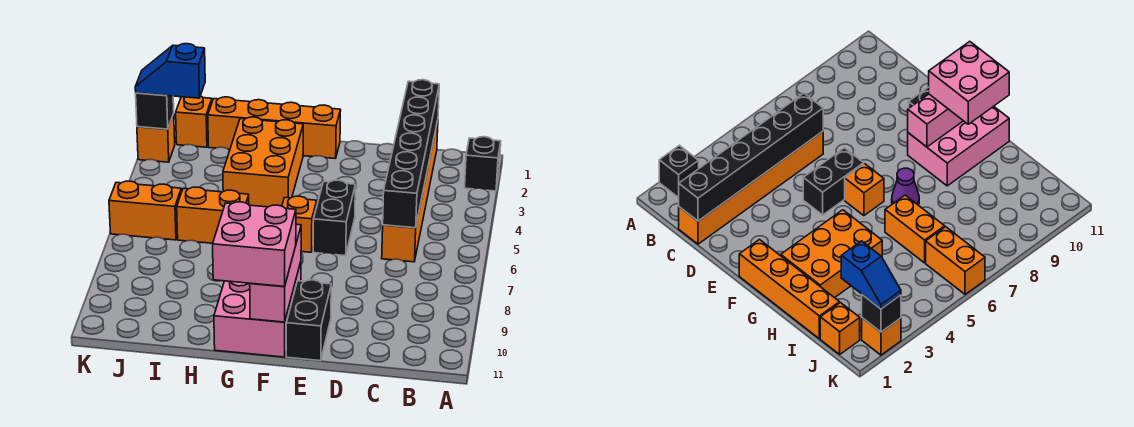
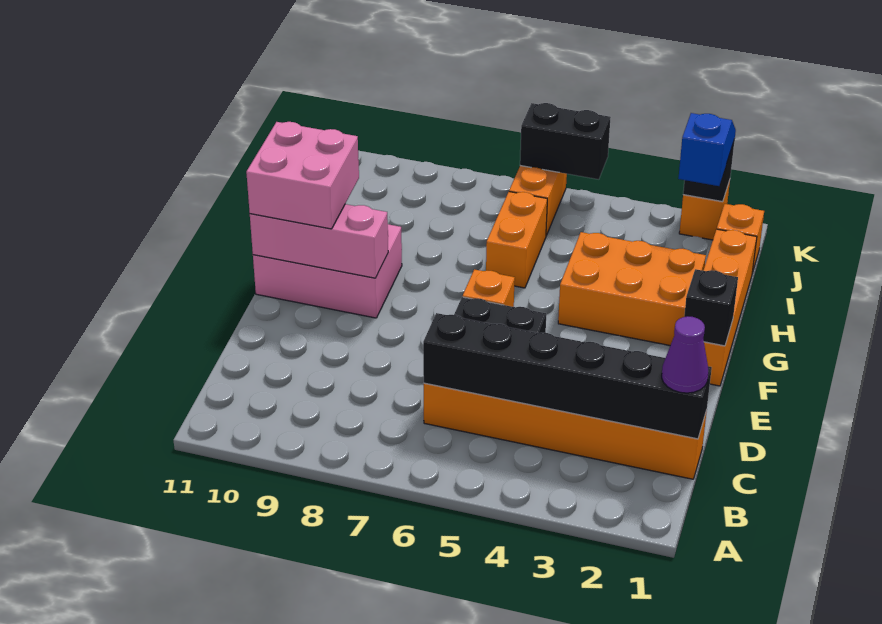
black brick A2 level 1 -> black brick F1 level 2
black brick E10:E11 level 1 -> black brick K5:K6 level 2
purple cone G7 level 1 -> purple cone C1 level 3

